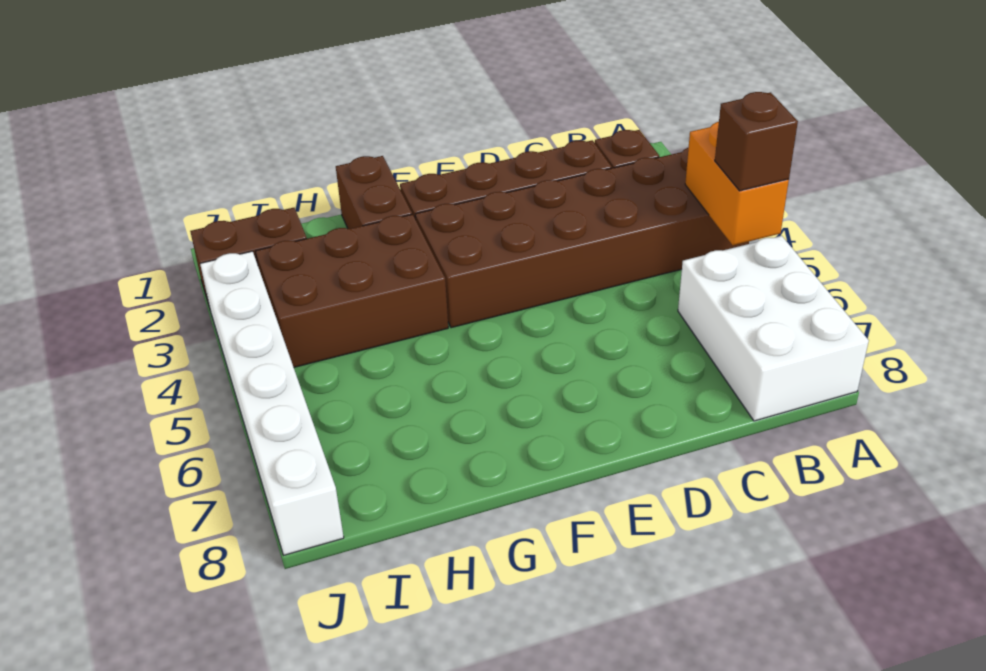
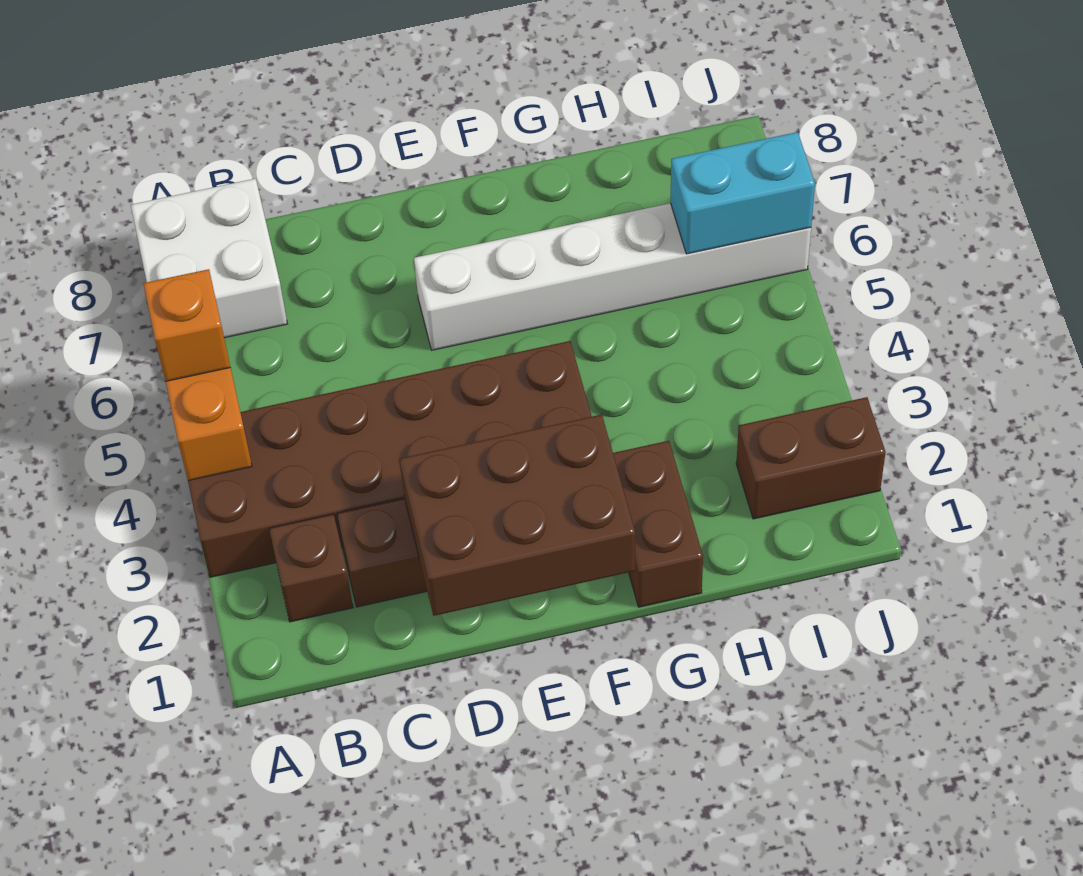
brown brick A5 level 3 -> orange brick A5 level 3
white brick A6:B8 level 1 -> white brick A7:B8 level 1
brown brick G3:I4 level 1 -> brown brick D1:F2 level 2
none -> cyan brick I6:J6 level 2
white brick J3:J8 level 1 -> white brick E6:J6 level 1

